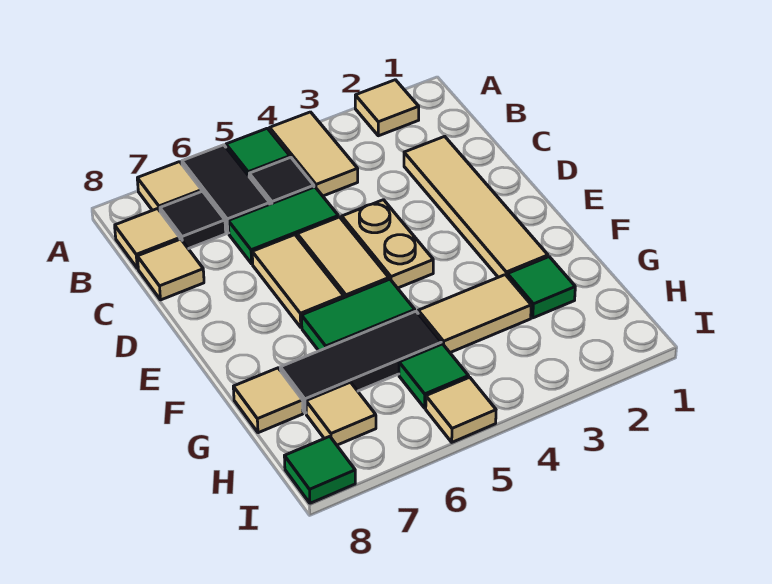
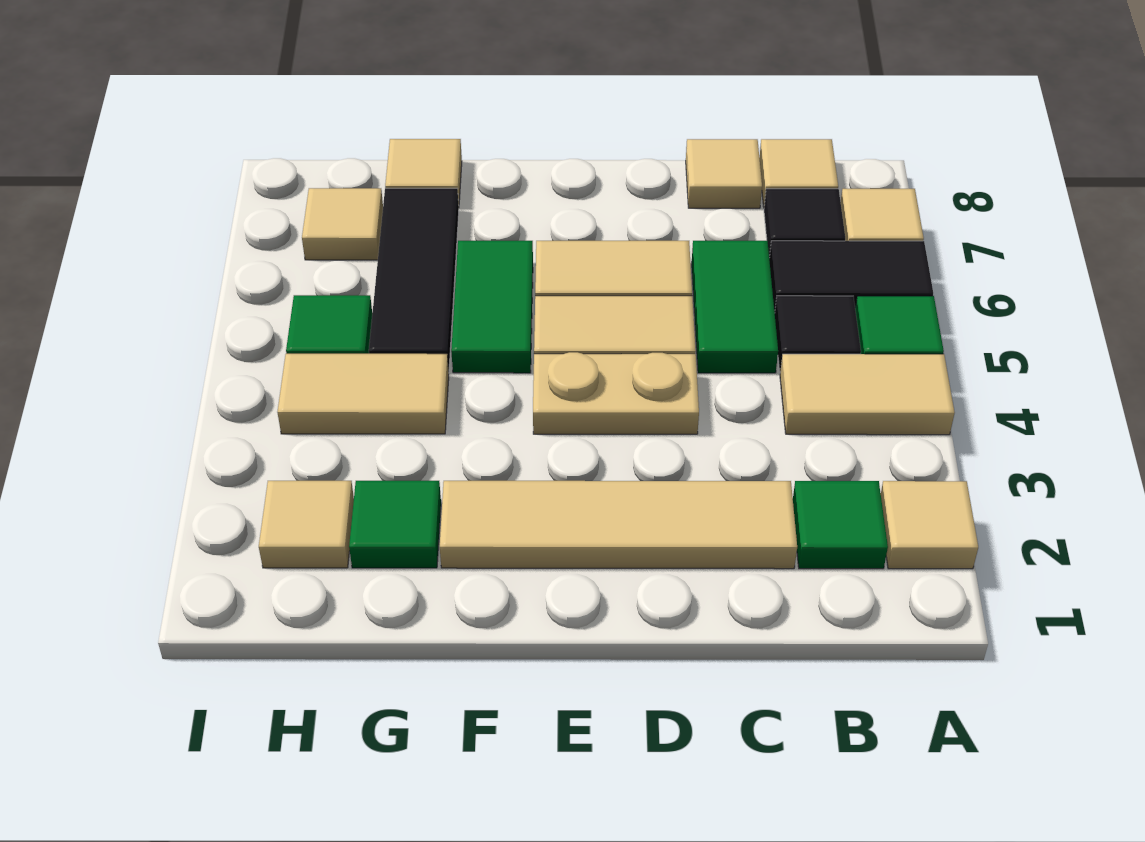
tan tile G3:G4 level 1 -> tan tile G4:H4 level 1
tan tile I5 level 1 -> tan tile H2 level 1
green tile I8 level 1 -> green tile B2 level 1

